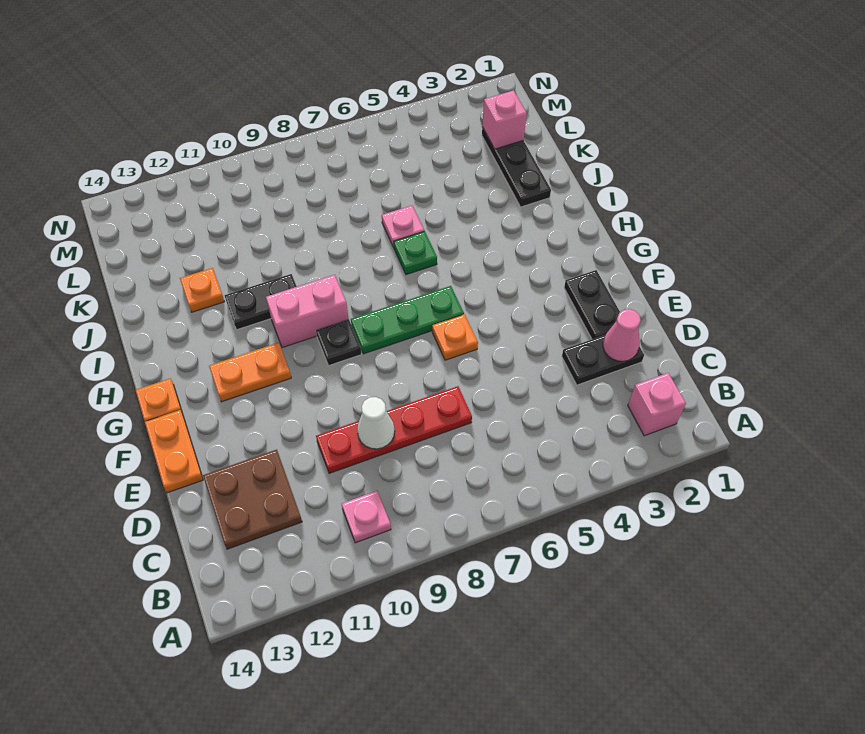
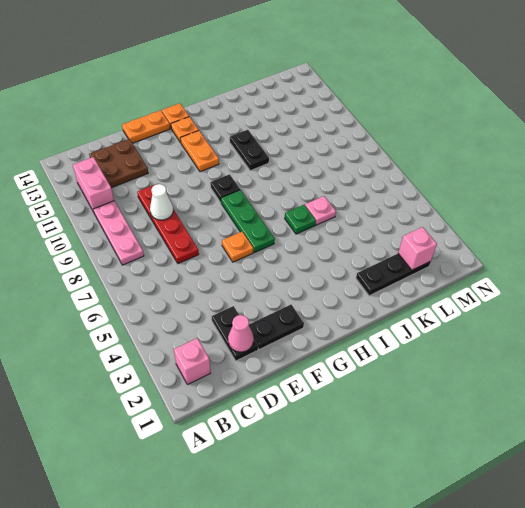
pink plate B10 level 1 -> pink plate B8:B10 level 1
pink brick H9:H10 level 1 -> pink brick B11:B12 level 1
orange plate J12 level 1 -> orange plate G13 level 1

